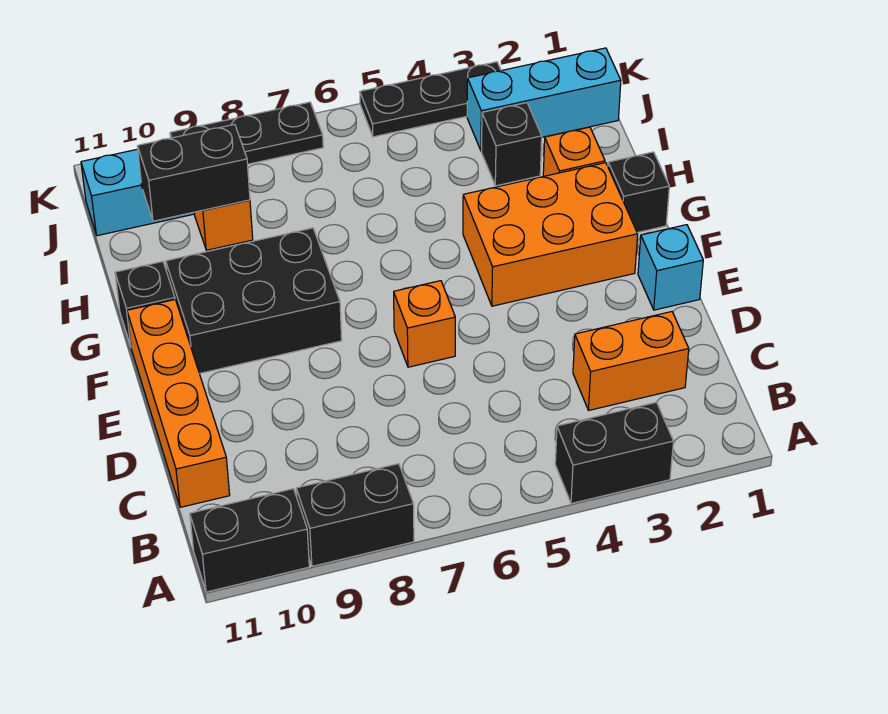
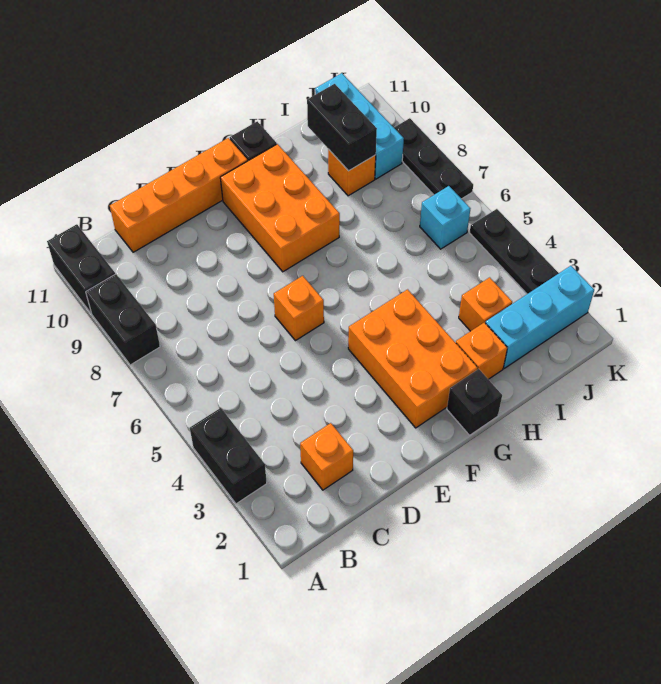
orange brick C2:C3 level 1 -> orange brick C2 level 1
cyan brick E1 level 1 -> cyan brick J6 level 1
black brick F8:G10 level 1 -> orange brick F8:G10 level 1
black brick I3 level 1 -> orange brick I3 level 1
cyan brick J1:J3 level 1 -> cyan brick I2:K2 level 1

